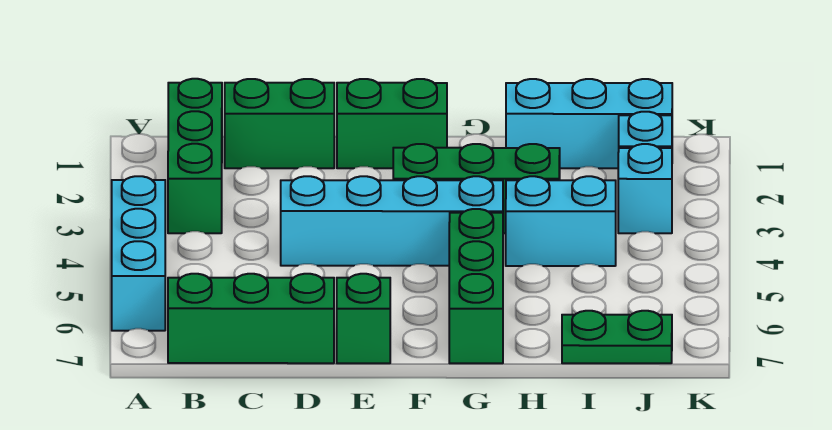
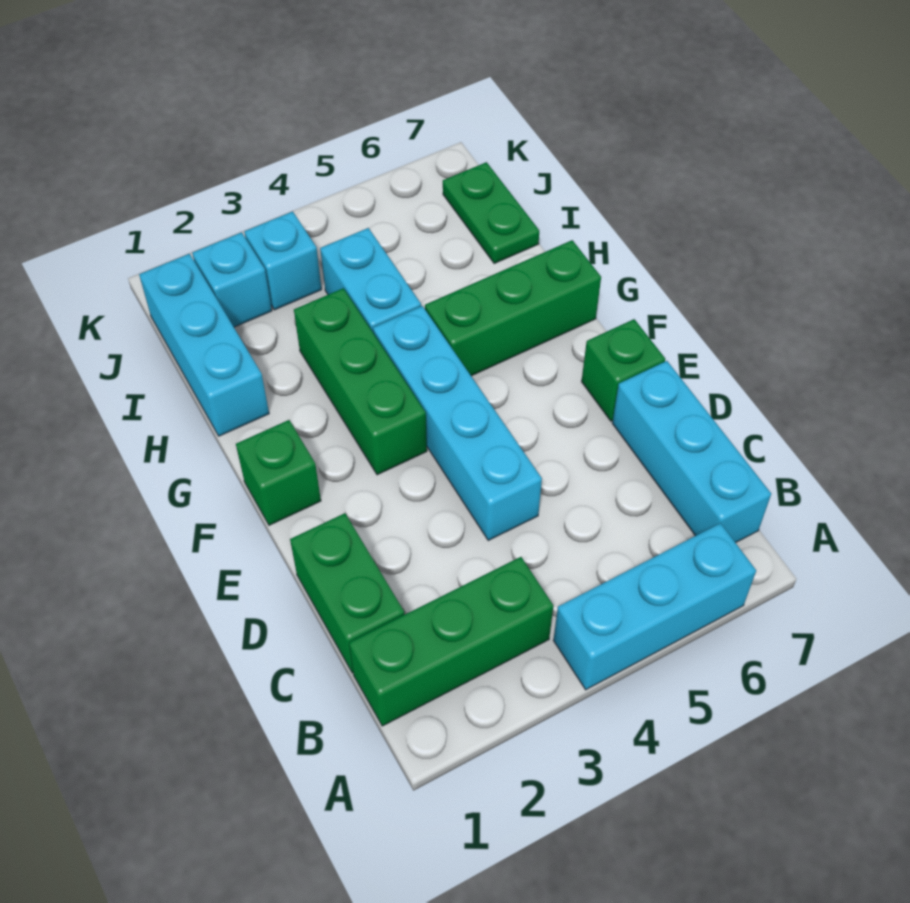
green brick B7:D7 level 1 -> cyan brick B7:D7 level 1
green brick E1:F1 level 1 -> green brick F1 level 1

